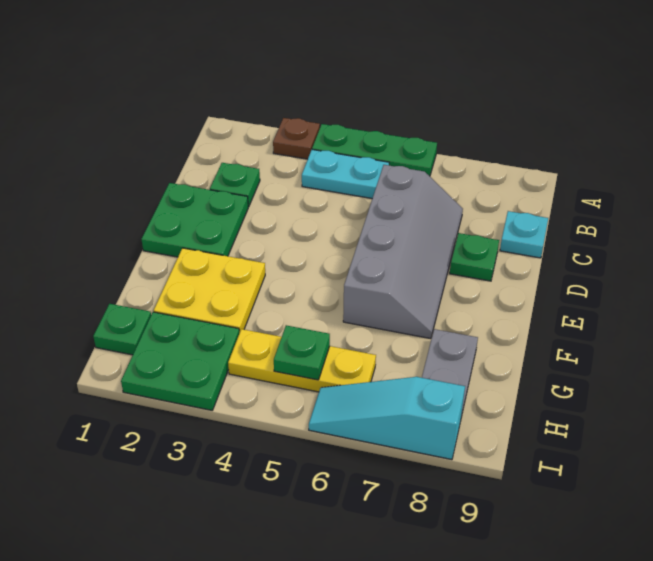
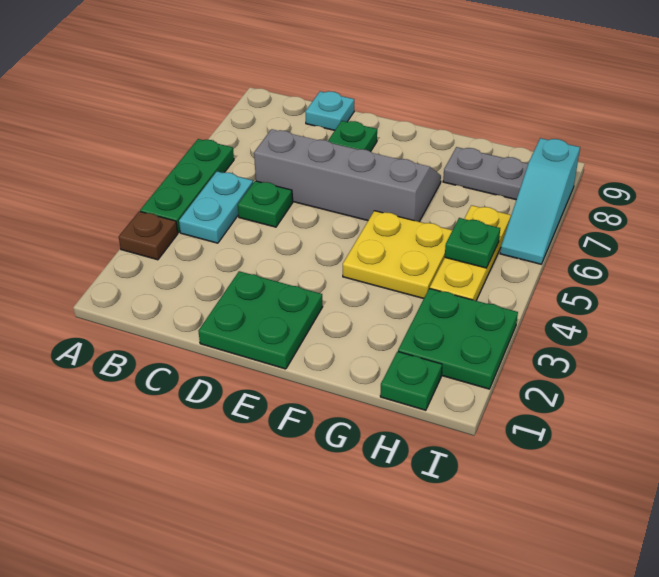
green plate C2 level 1 -> green plate C5 level 1
yellow plate F2:G3 level 1 -> yellow plate F4:G5 level 1

